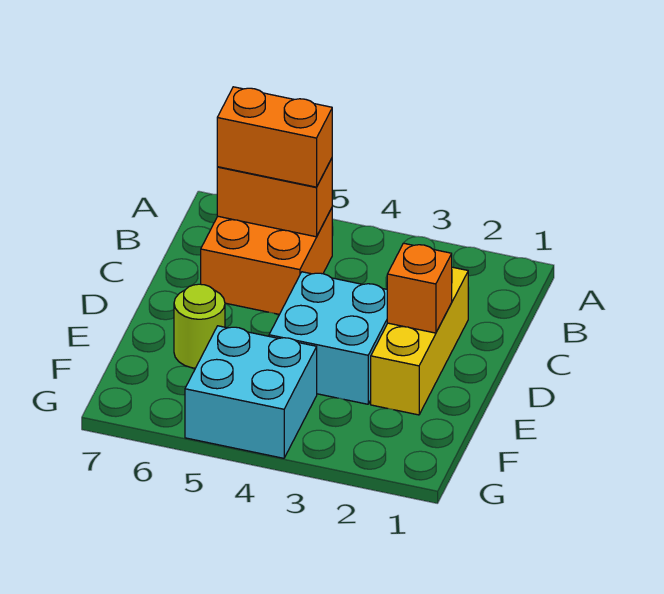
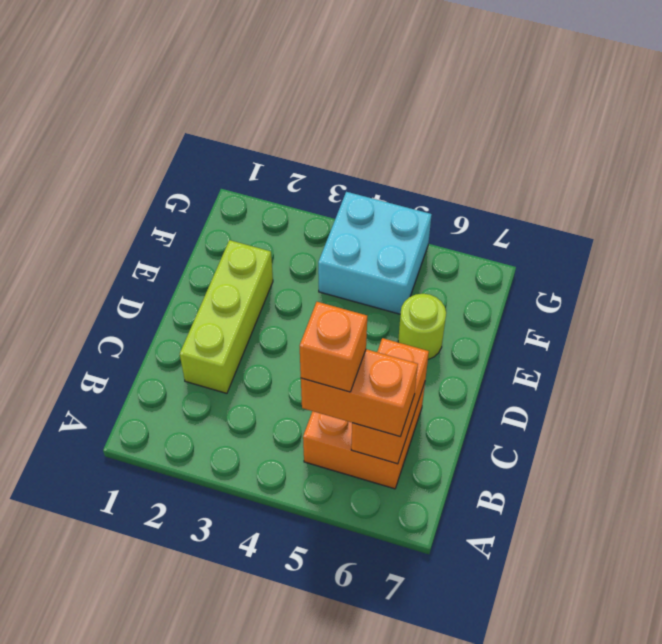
orange brick B5:B6 level 2 -> orange brick B6:C6 level 2
yellow brick C2:E2 level 1 -> lime brick C2:E2 level 1
orange brick D2 level 2 -> orange brick B5 level 4
cyan brick D3:E4 level 1 -> none

